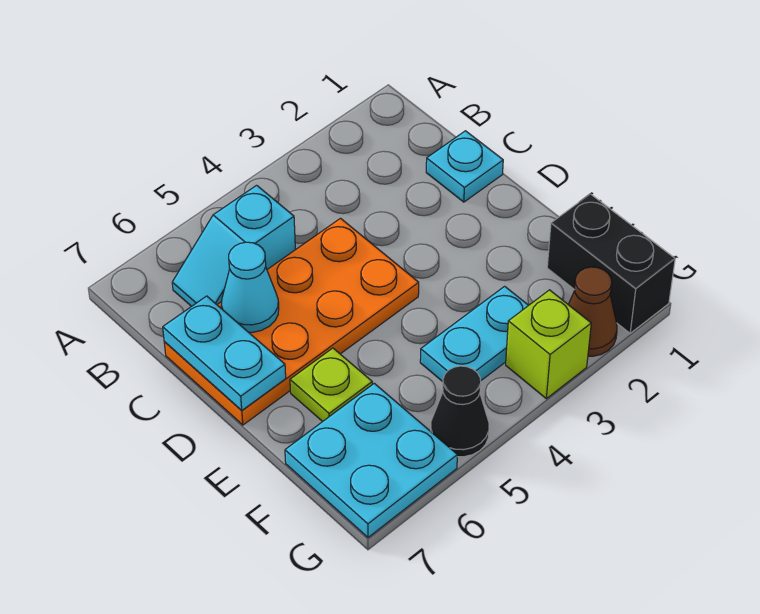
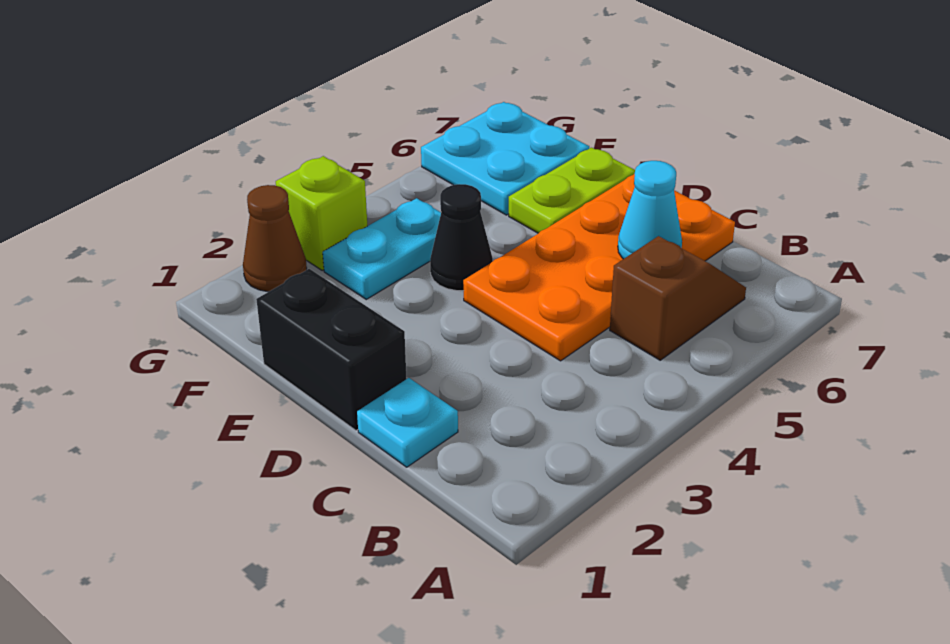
cyan slope B5:B6 level 1 top 5 -> brown slope B5:B6 level 1 top 5
cyan plate C7:D7 level 2 -> none
lime plate E6 level 1 -> lime plate E6:E7 level 1
black brick F1:G1 level 1 -> black brick D1:E1 level 1
black cone G5 level 1 -> black cone E4 level 1

